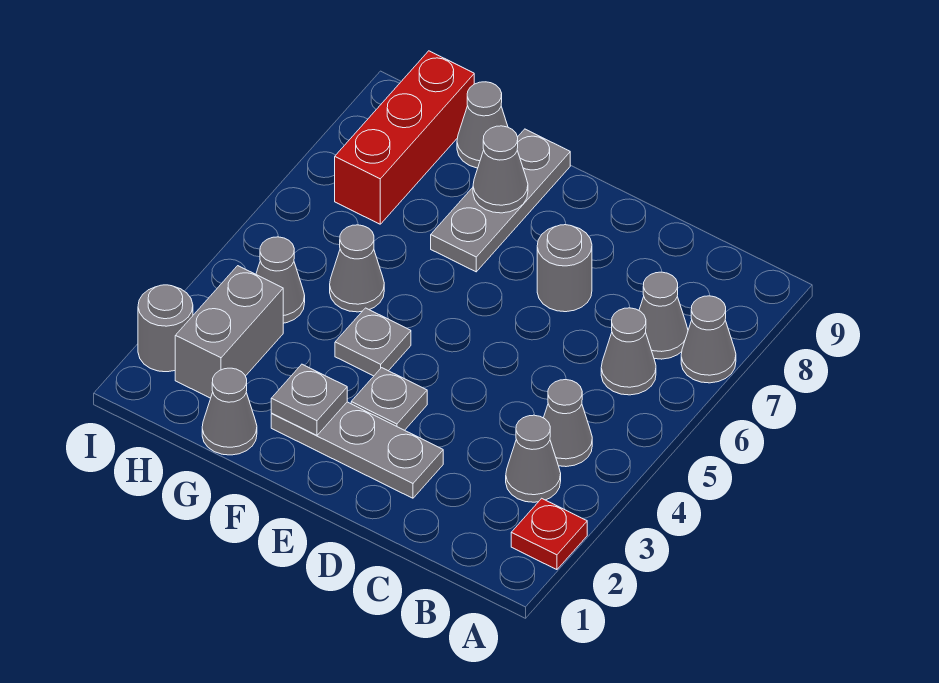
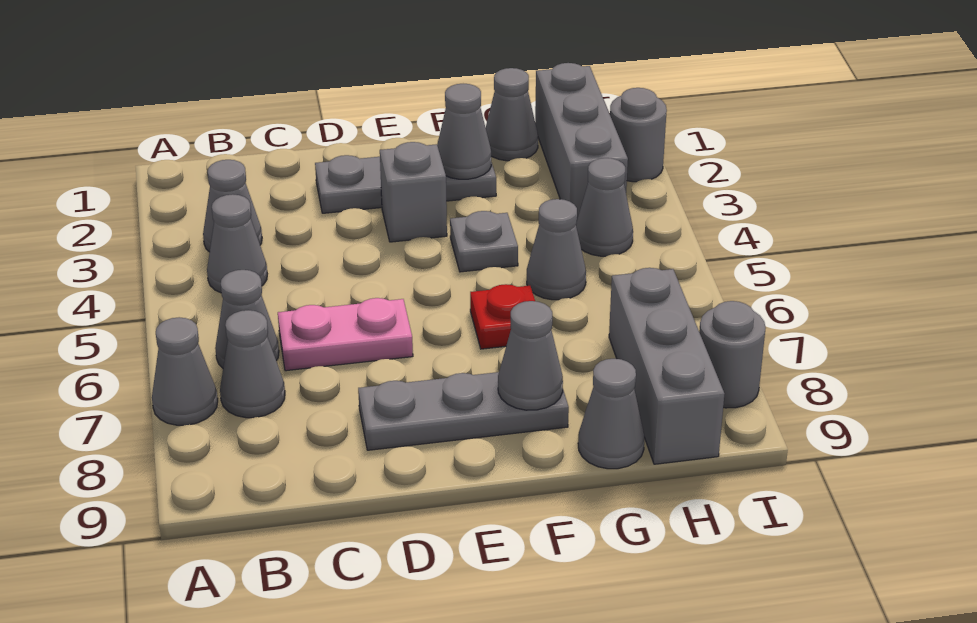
red plate A2 level 1 -> red plate F6 level 1
none -> pink plate C6:D6 level 1
grey round brick D7 level 1 -> grey round brick I8 level 1
grey plate E3 level 1 -> grey brick E3 level 1
grey plate F2 level 2 -> grey cone F2 level 2
grey plate F7:F9 level 1 -> grey plate D8:F8 level 1
grey brick H2:H3 level 1 -> grey brick H1:H3 level 1
red brick H7:H9 level 1 -> grey brick H7:H9 level 1

